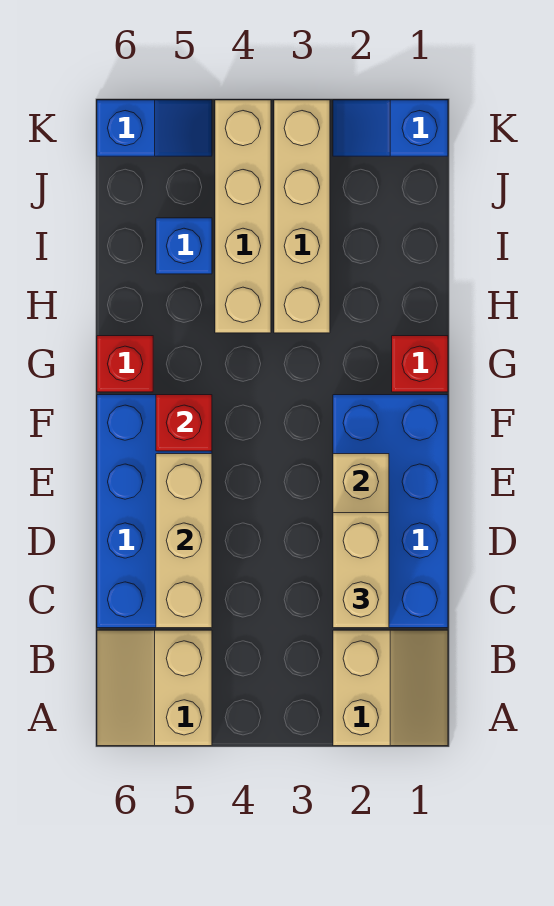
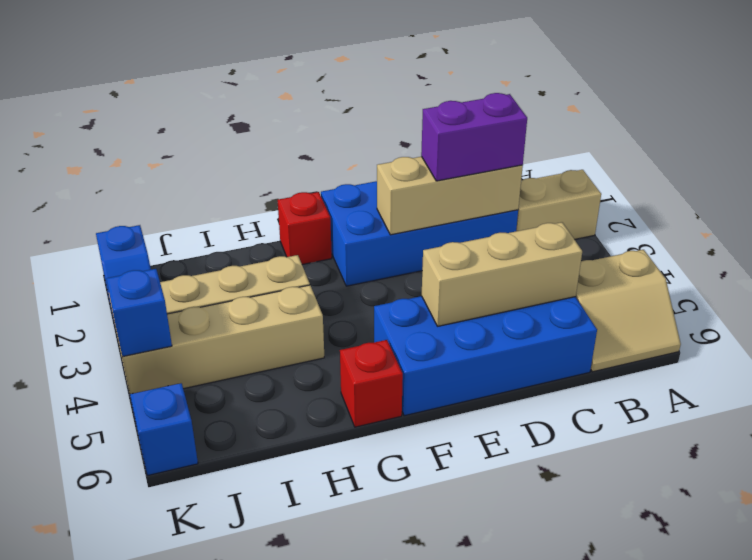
tan brick C2:D2 level 3 -> purple brick C2:D2 level 3
red brick F5 level 2 -> none
blue brick I5 level 1 -> blue brick K4 level 2

